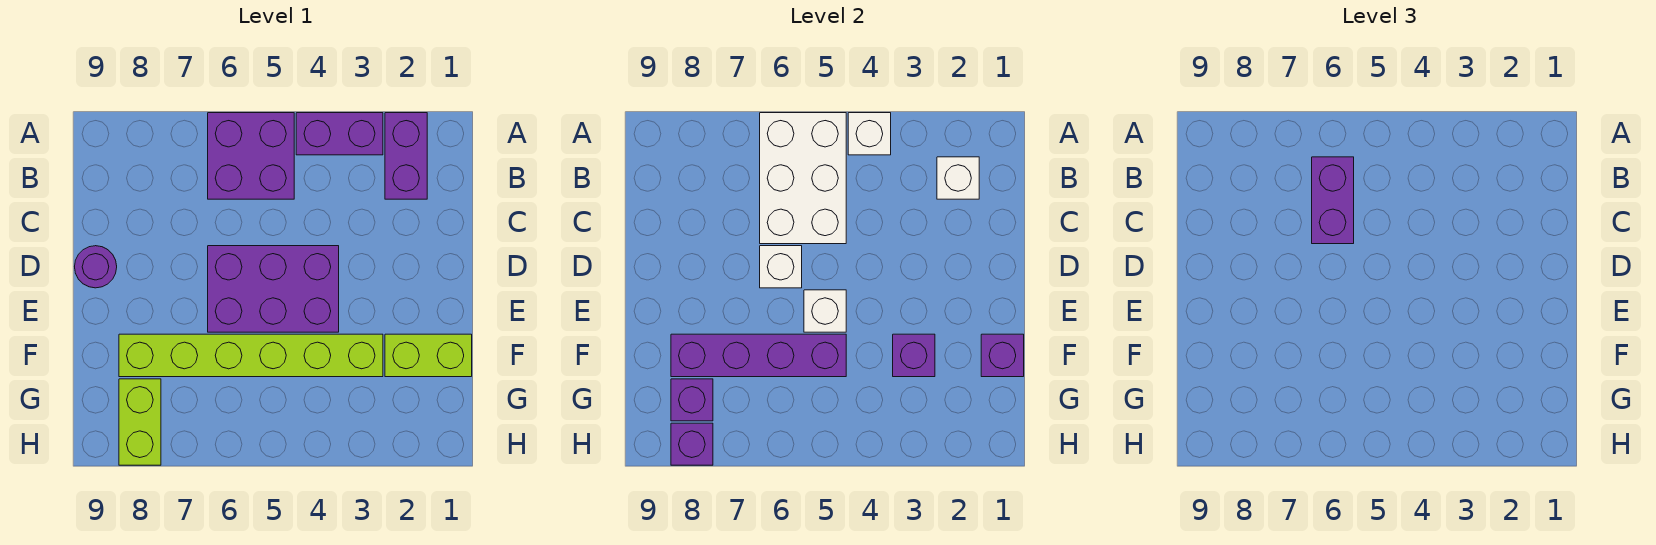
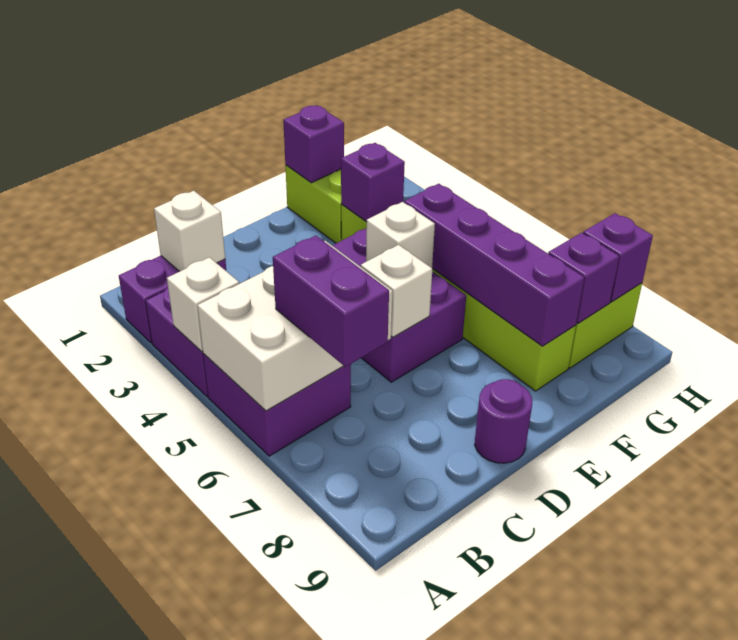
purple brick B6:C6 level 3 -> purple brick B6:B7 level 3

